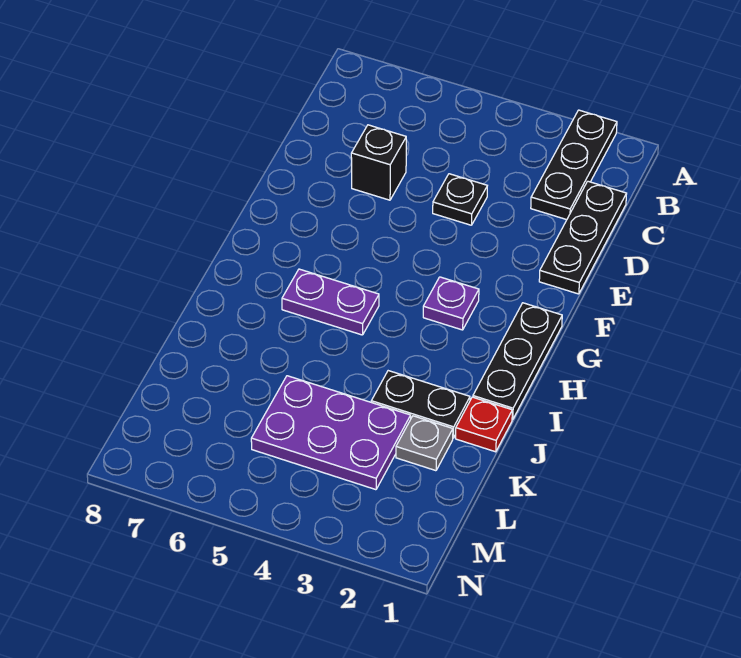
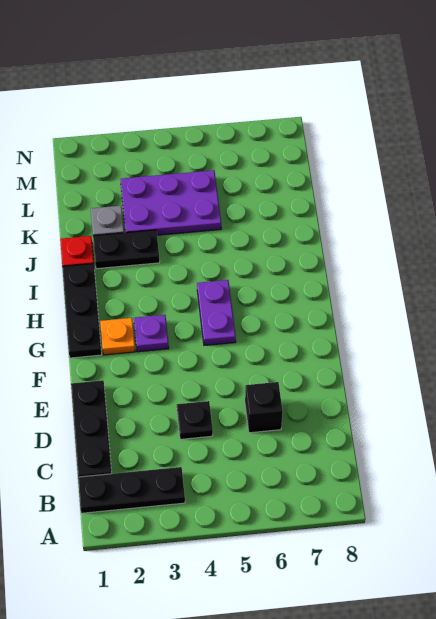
black plate A2:C2 level 1 -> black plate B1:B3 level 1
none -> orange plate G2 level 1
purple plate H5:H6 level 1 -> purple plate G5:H5 level 1

